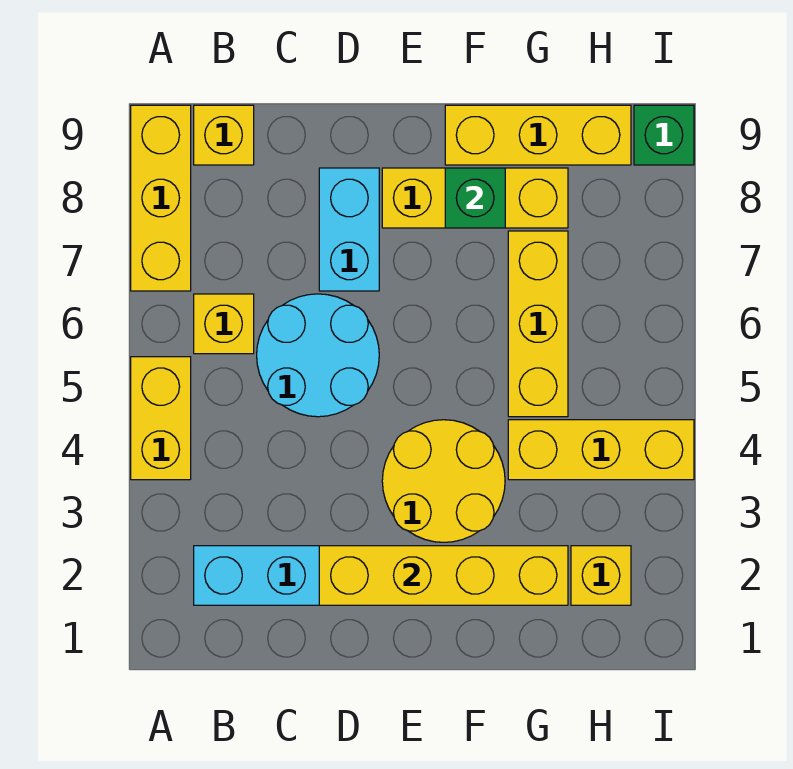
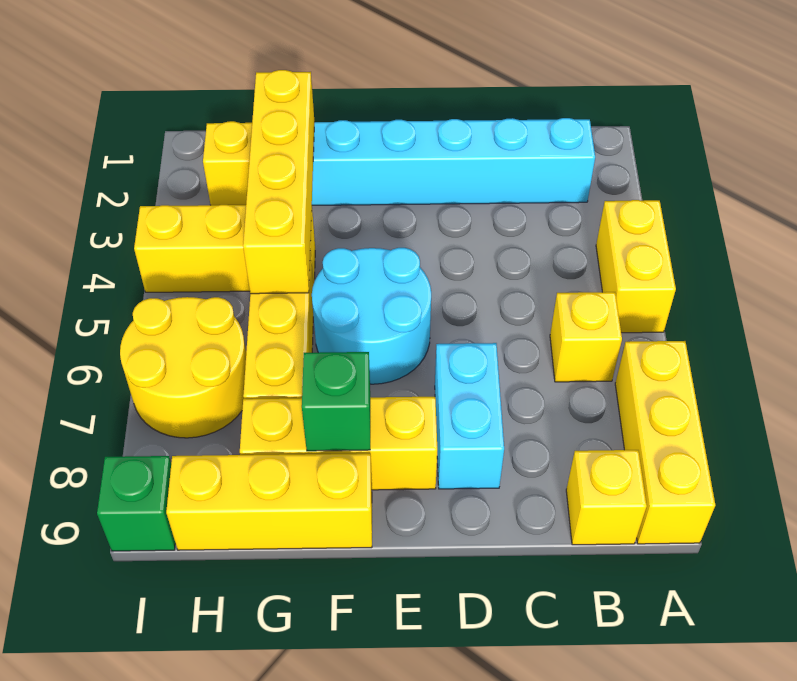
cyan round brick C5:D6 level 1 -> cyan round brick E5:F6 level 1
yellow brick D2:G2 level 2 -> yellow brick G2:G5 level 2
yellow round brick E3:F4 level 1 -> yellow round brick H6:I7 level 1

